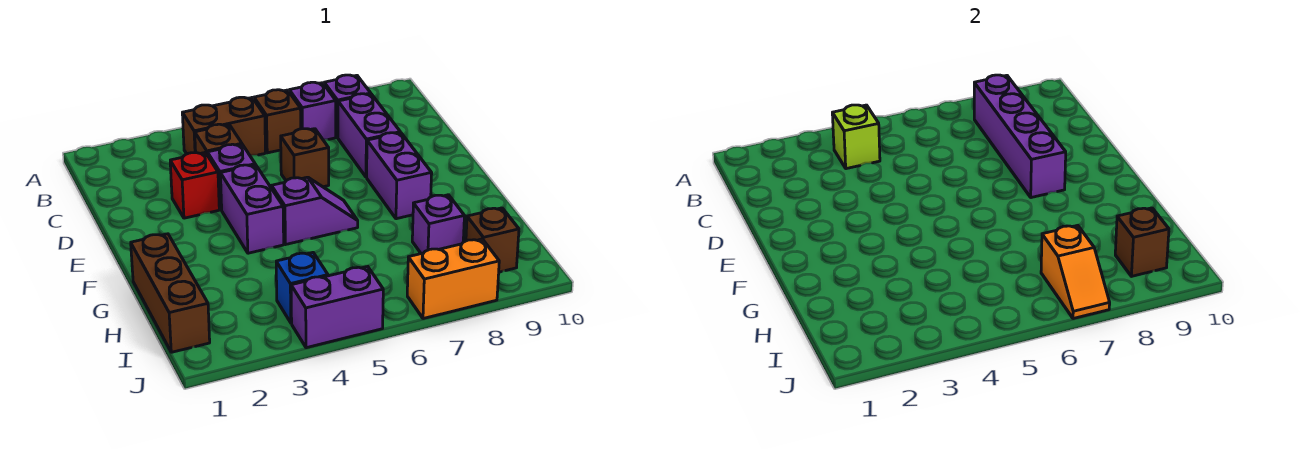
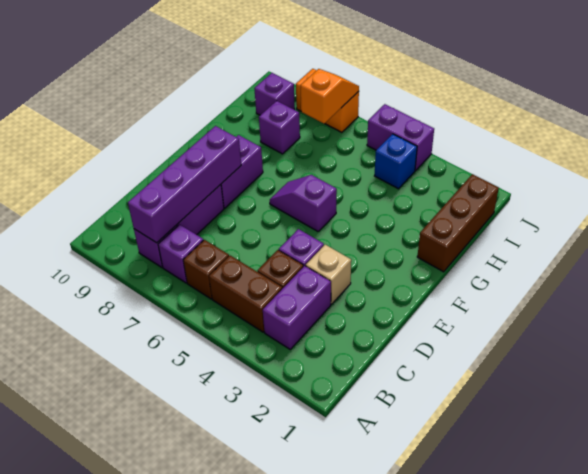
lime brick B4 level 2 -> none
red brick D3 level 1 -> tan brick D3 level 1
brown brick D6 level 1 -> none
purple brick E4:F4 level 1 -> purple brick B3:C3 level 1
brown brick I9 level 1 -> purple brick I9 level 1
brown brick I9 level 2 -> none

